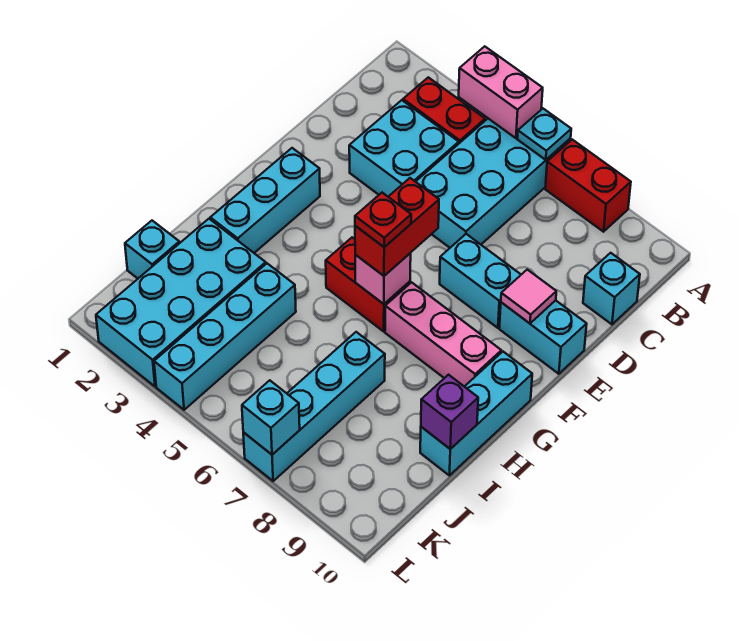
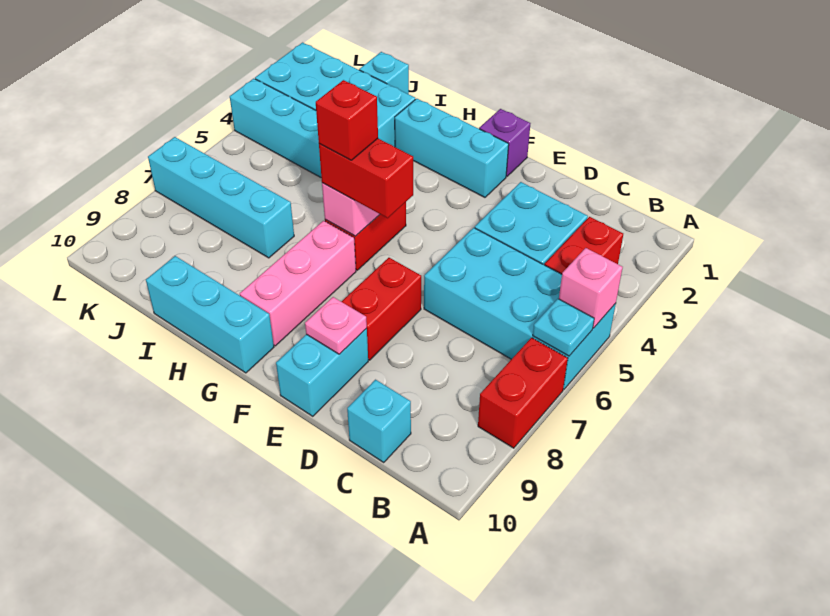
pink brick A4:A5 level 2 -> pink brick A5 level 2
cyan brick E7:E8 level 1 -> red brick E7:E8 level 1
pink tile E9 level 2 -> pink plate E9 level 2
red plate G6 level 4 -> red brick G6 level 4
purple brick I10 level 2 -> purple brick F1 level 1
cyan brick L7 level 2 -> none

